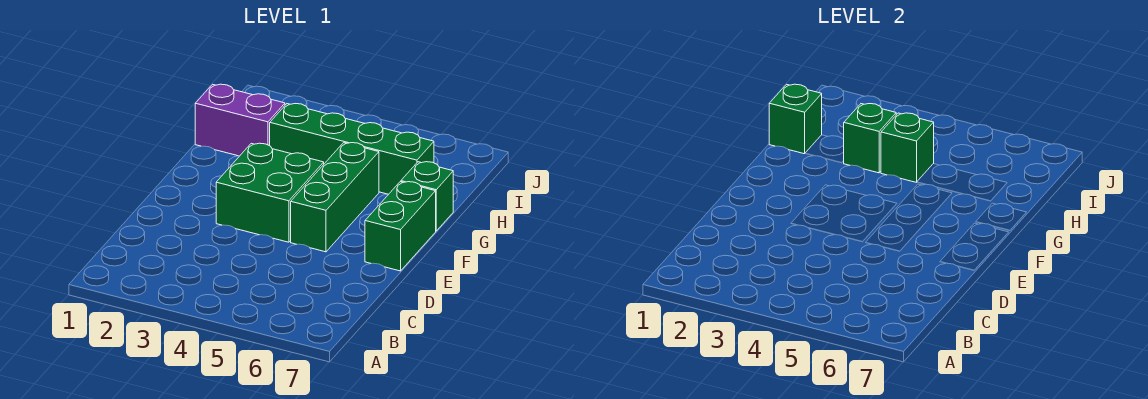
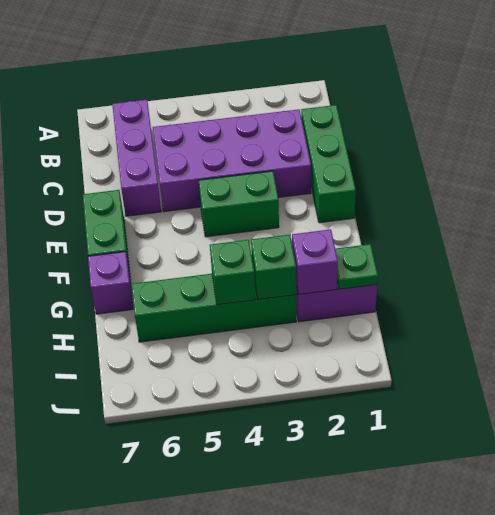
none -> purple brick B6:D6 level 1
none -> purple brick C2:D5 level 1
green brick E3:F4 level 1 -> green brick E3:E4 level 1
green brick E5:G5 level 1 -> green brick C1:E1 level 1
green brick G7 level 1 -> purple brick G7 level 1
green brick H1 level 2 -> green plate H1 level 2
none -> purple brick H2 level 2

